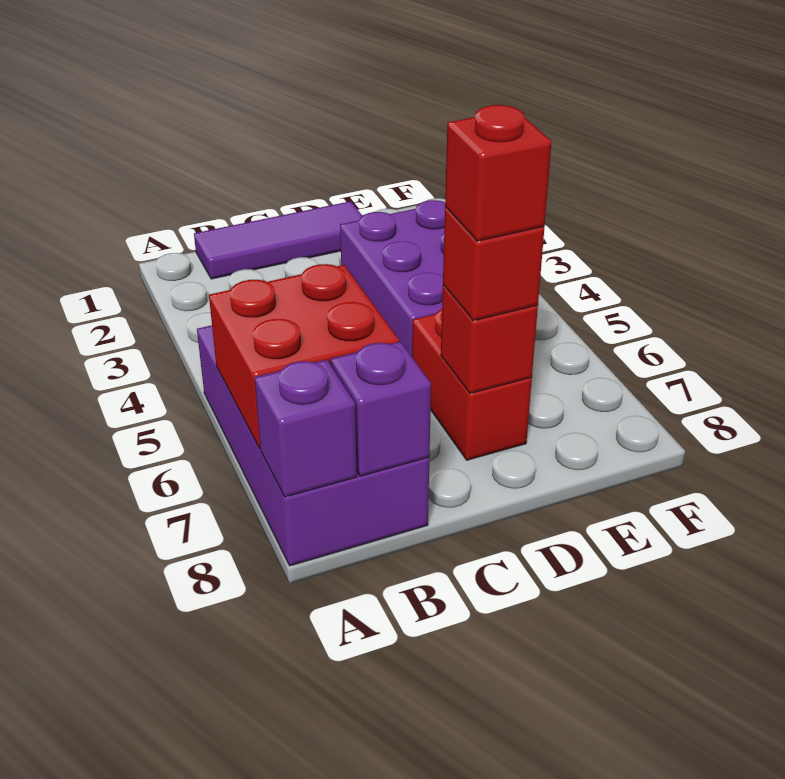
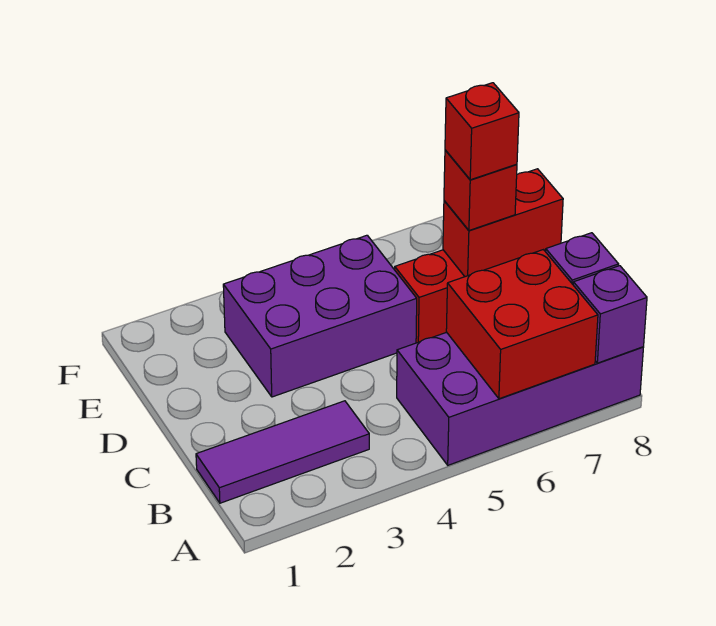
purple tile B1:D1 level 1 -> purple tile B1:B3 level 1
red brick D7 level 2 -> red brick D7:D8 level 2

